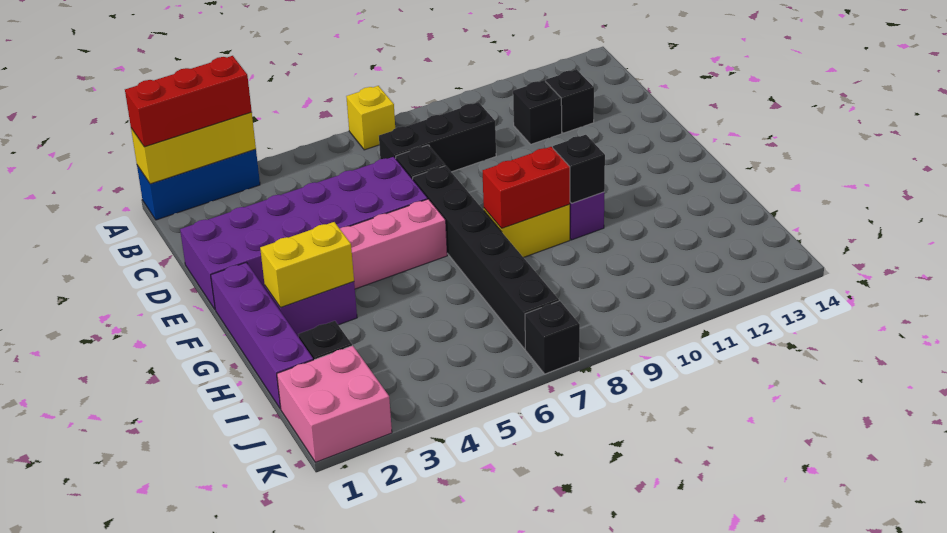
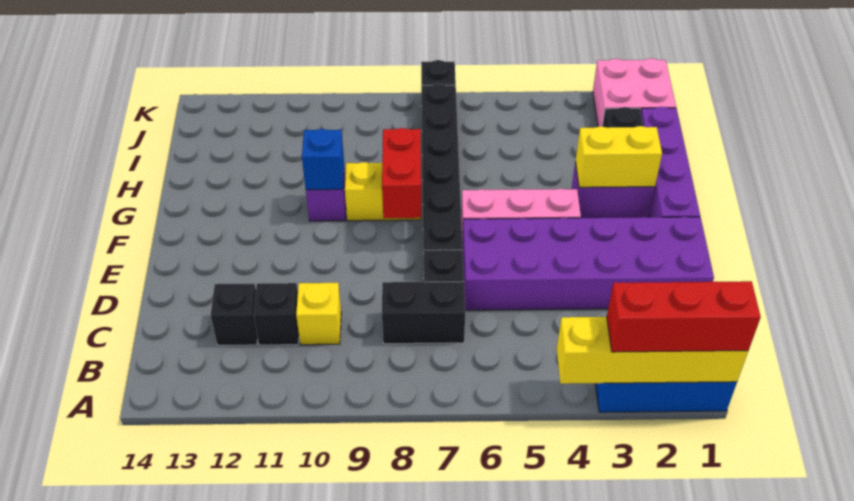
yellow brick A1:A3 level 2 -> yellow brick A1:A4 level 2
yellow brick A7 level 1 -> yellow brick C10 level 1
black brick C7:C9 level 1 -> black brick C7:C8 level 1
red brick G8:G9 level 2 -> red brick F8:G8 level 2
black brick G10 level 2 -> blue brick G10 level 2

